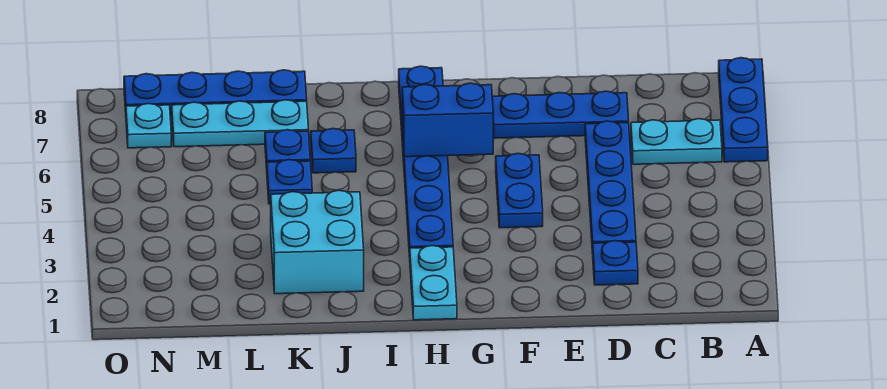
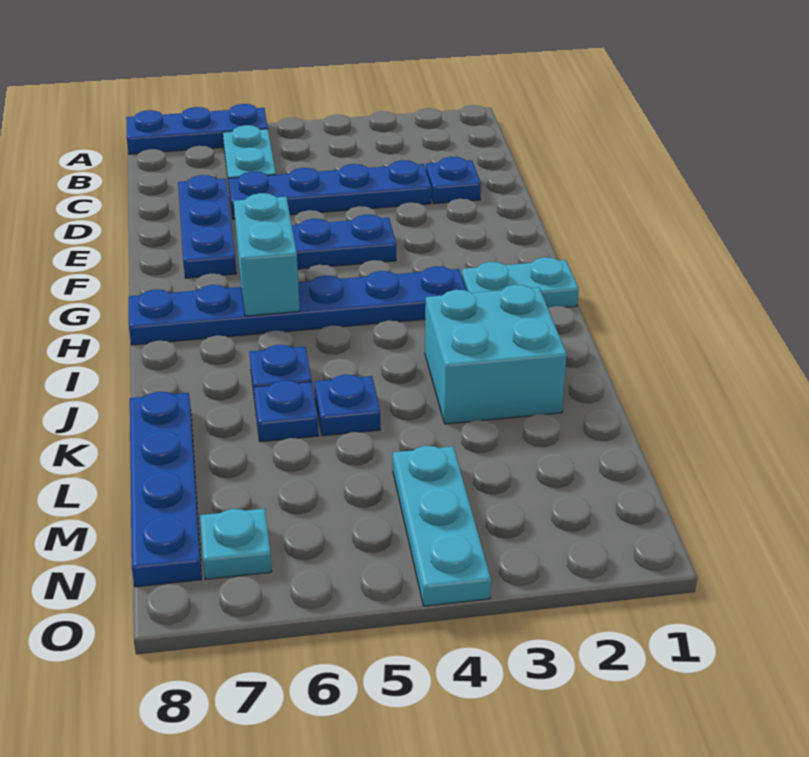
blue brick G6:H6 level 2 -> cyan brick G6:H6 level 2
cyan plate K7:M7 level 1 -> cyan plate M4:O4 level 1

